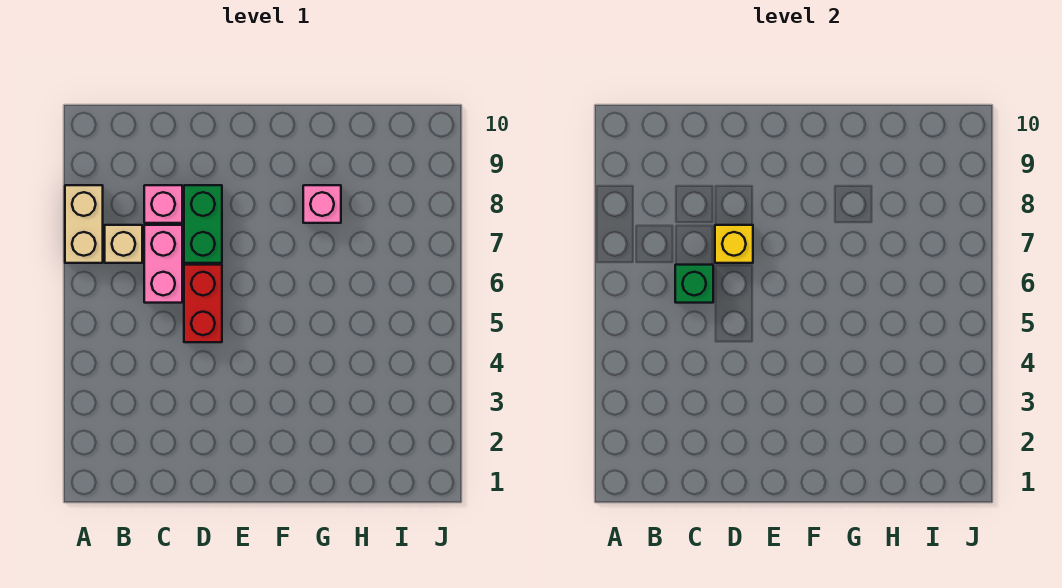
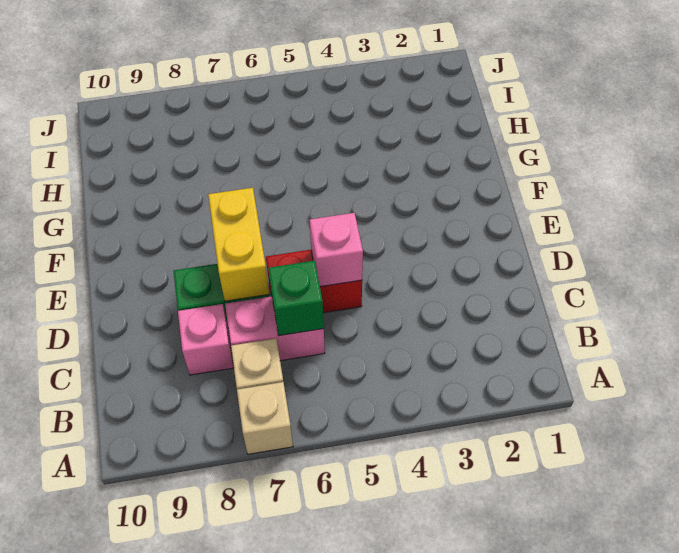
tan brick A7:A8 level 1 -> tan brick A7 level 1
yellow brick D7 level 2 -> yellow brick D7:E7 level 2
pink brick G8 level 1 -> pink brick D5 level 2

